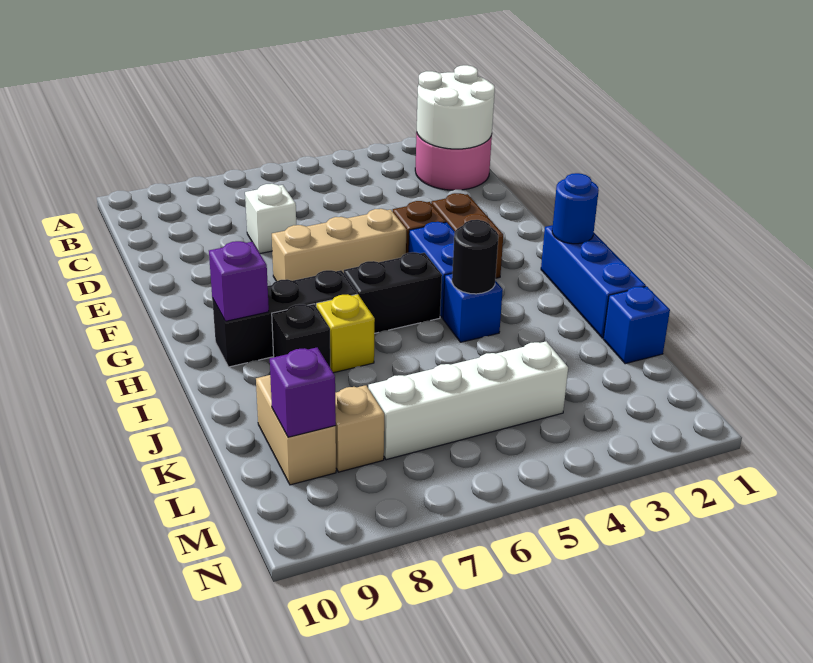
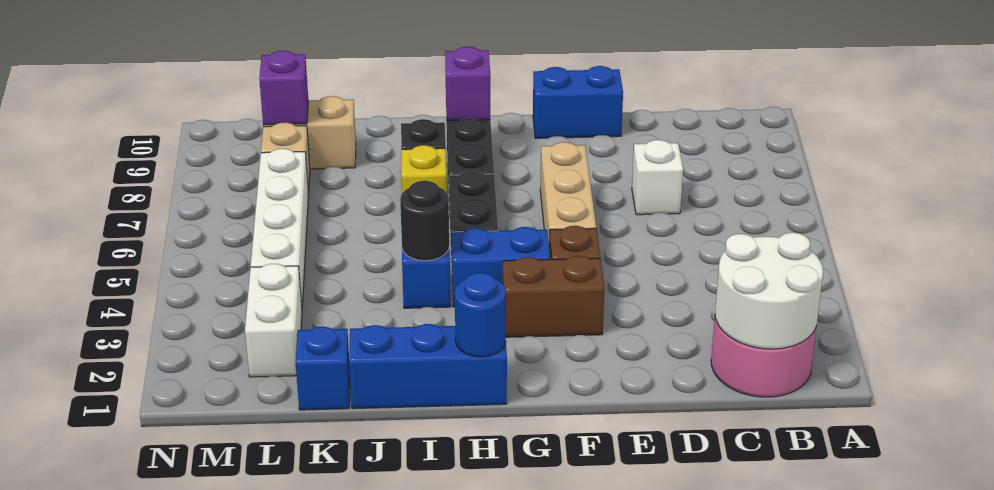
none -> blue brick E10:F10 level 1
none -> white brick L2:L3 level 1

